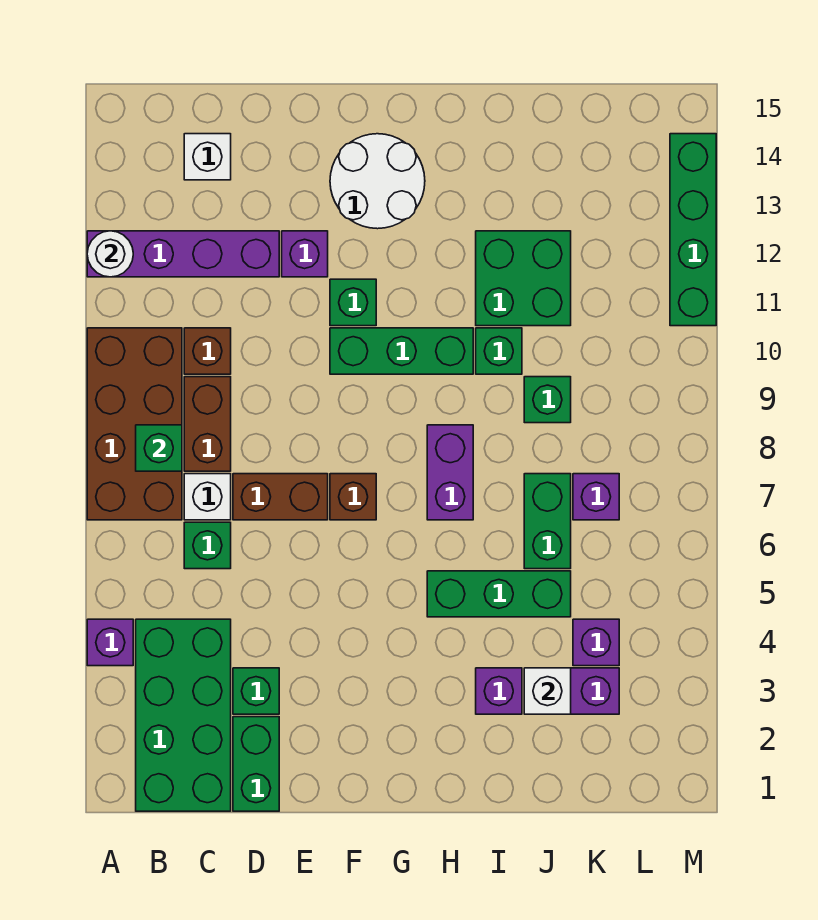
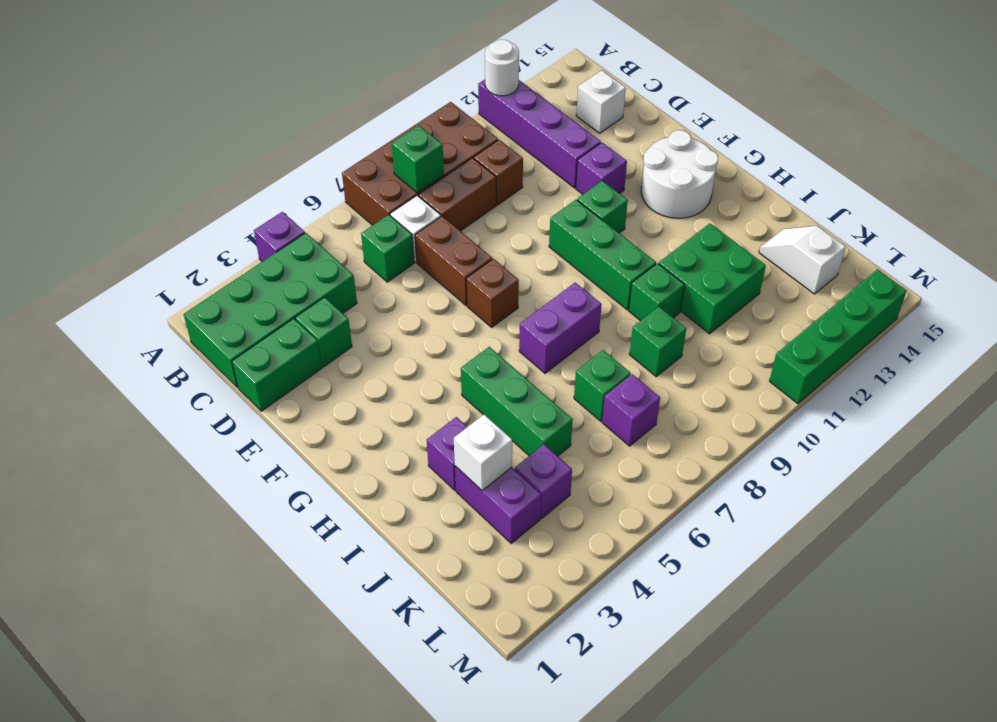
green brick J6:J7 level 1 -> green brick J7 level 1
none -> white slope J14:K14 level 1 top K

